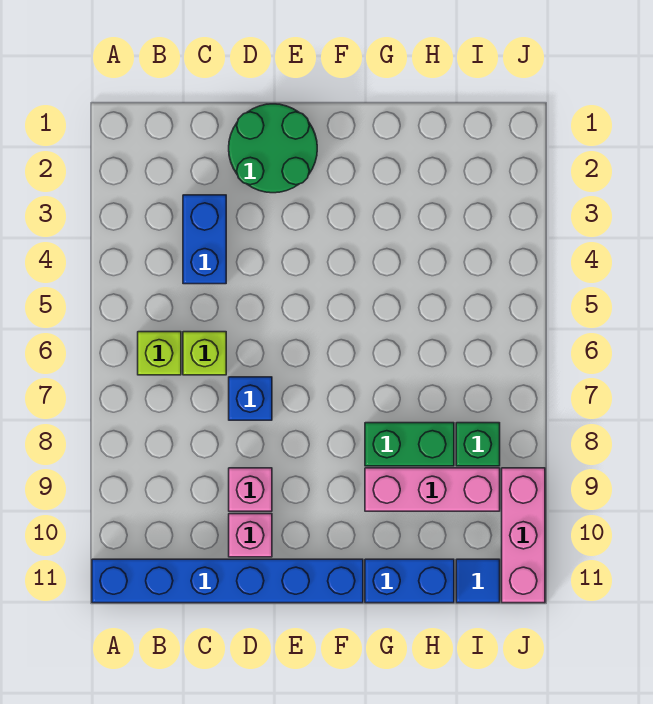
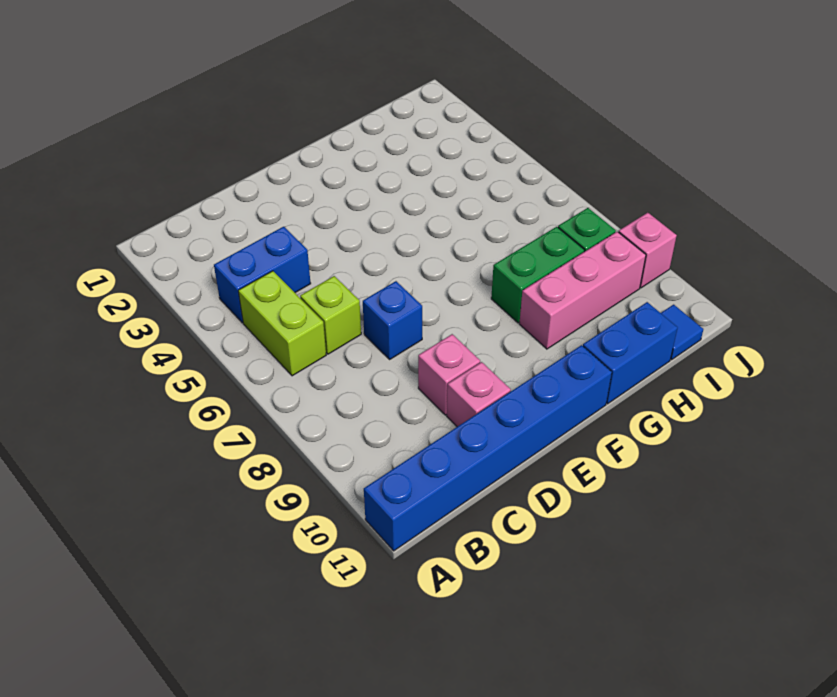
lime brick B6 level 1 -> lime brick B5:B6 level 1
blue brick C3:C4 level 1 -> blue brick B4:C4 level 1
green round brick D1:E2 level 1 -> none
pink brick J9:J11 level 1 -> pink brick J9 level 1

